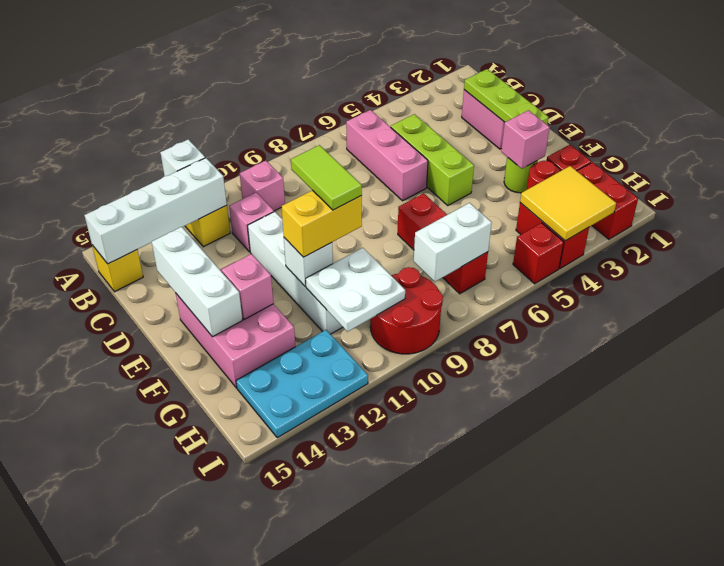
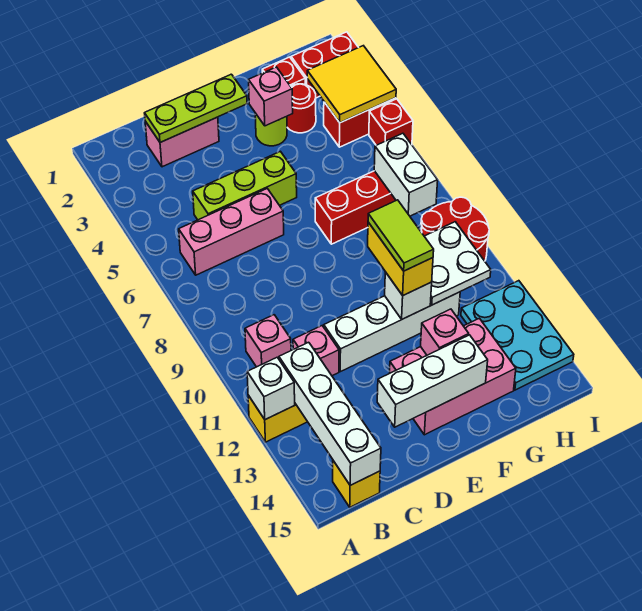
lime tile E10:F10 level 4 -> lime tile F10:F11 level 4

